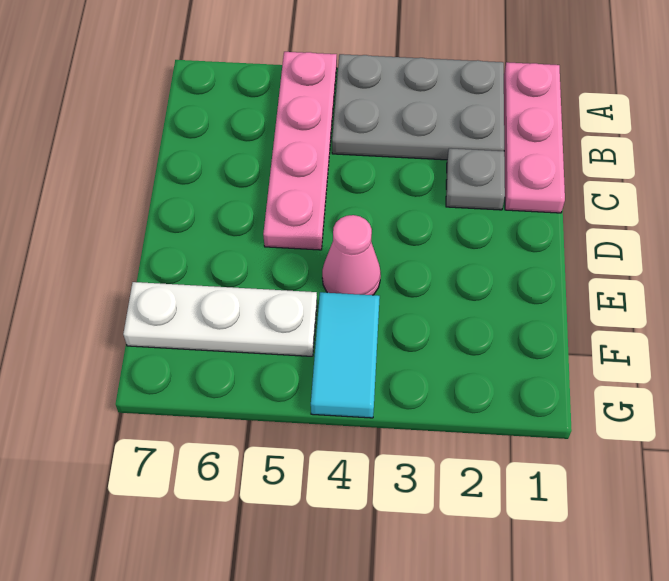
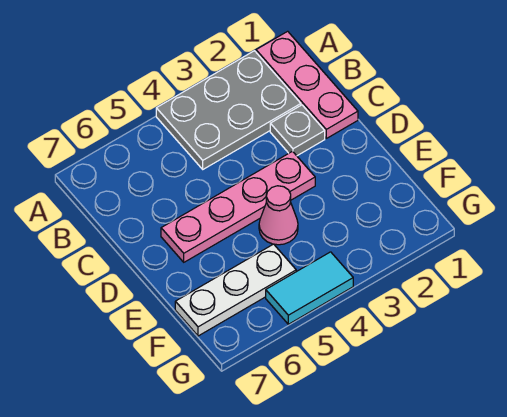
pink plate A5:D5 level 1 -> pink plate D3:D6 level 1
cyan tile F4:G4 level 1 -> cyan tile G4:G5 level 1

